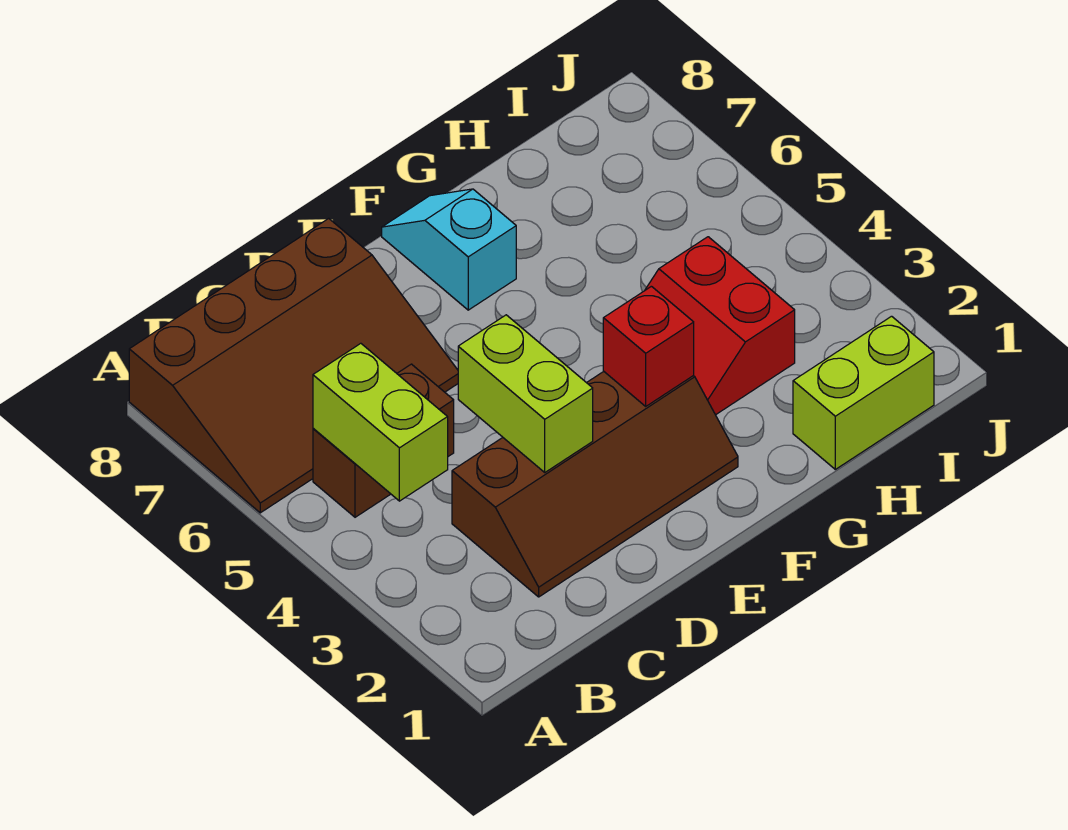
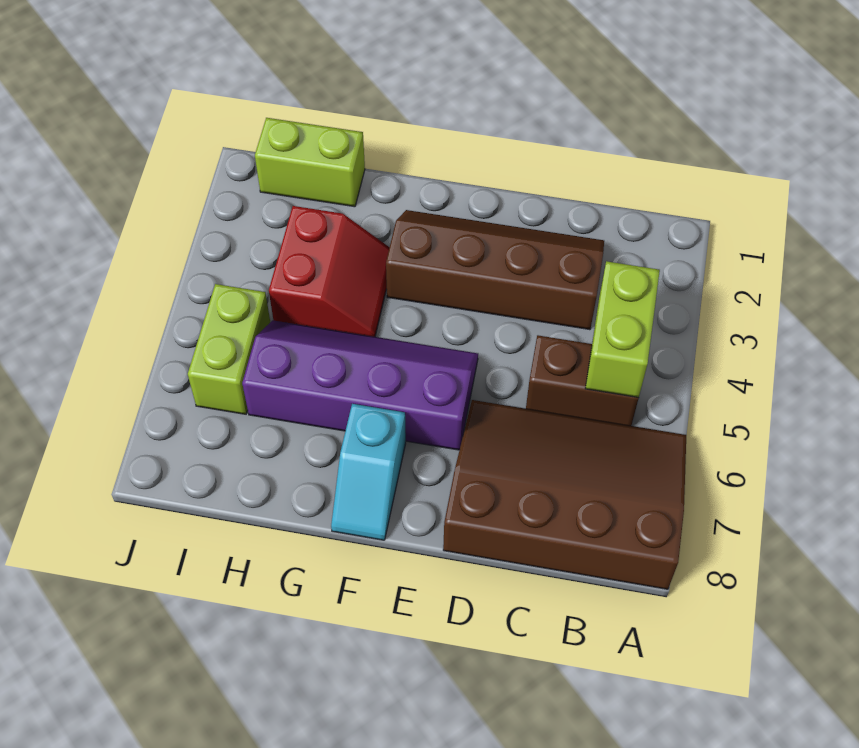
lime brick D3:D4 level 2 -> lime brick I5:I6 level 1
none -> purple slope E5:H6 level 1 top 6
red brick F3 level 2 -> none

